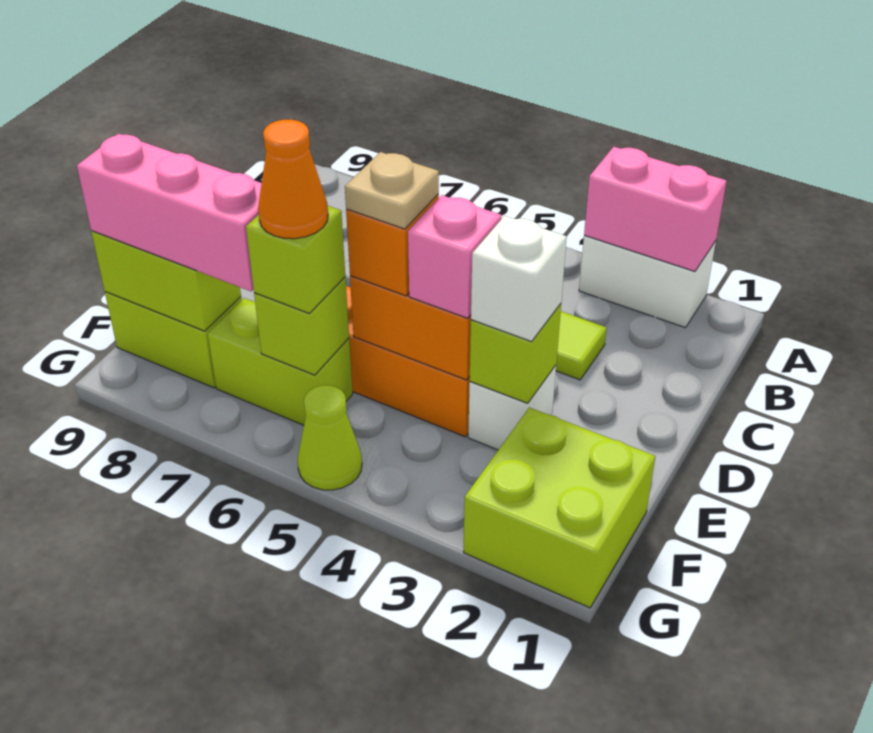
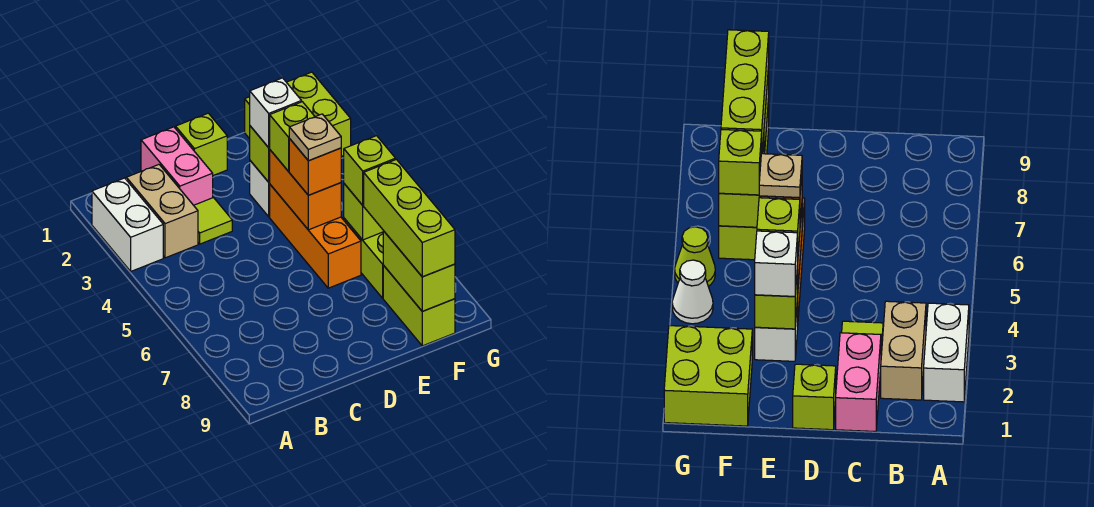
pink brick A2:A3 level 2 -> pink brick C1:C2 level 1
none -> tan brick B2:B3 level 1
none -> lime brick D1 level 1
pink brick E4 level 3 -> lime brick E4 level 3
orange cone F6 level 4 -> none
pink brick F7:F9 level 3 -> lime brick F7:F9 level 3
none -> white cone G4 level 1

